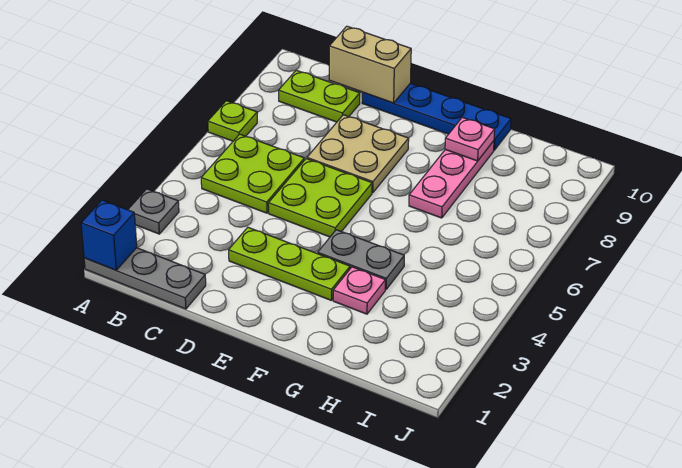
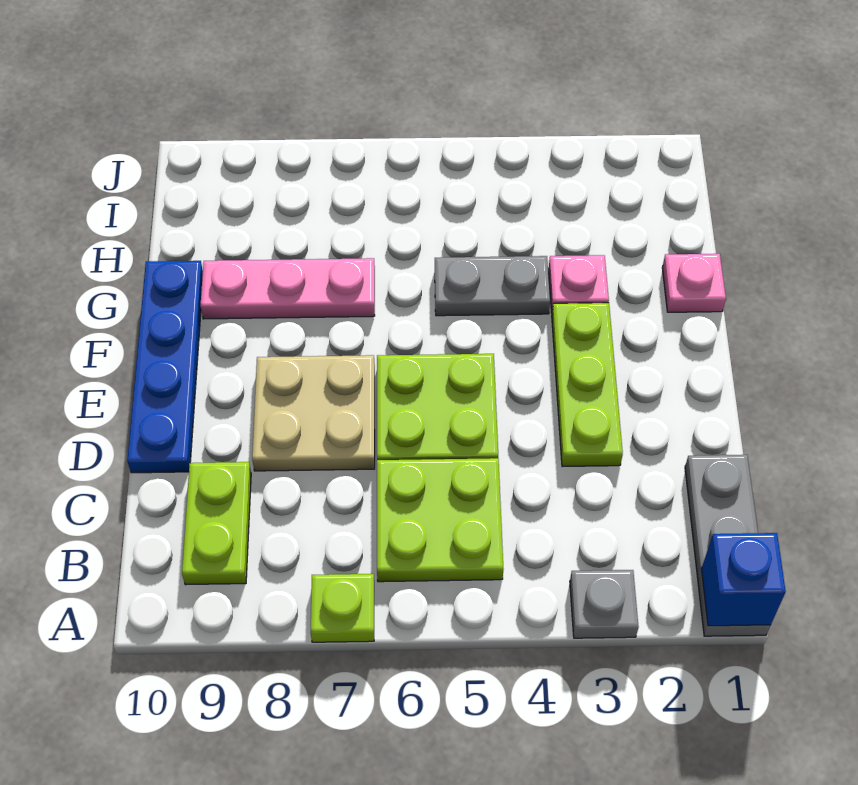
tan brick C10:D10 level 2 -> none
grey plate F4:G4 level 1 -> grey plate G4:G5 level 1
pink plate G9 level 2 -> pink plate G1 level 1

